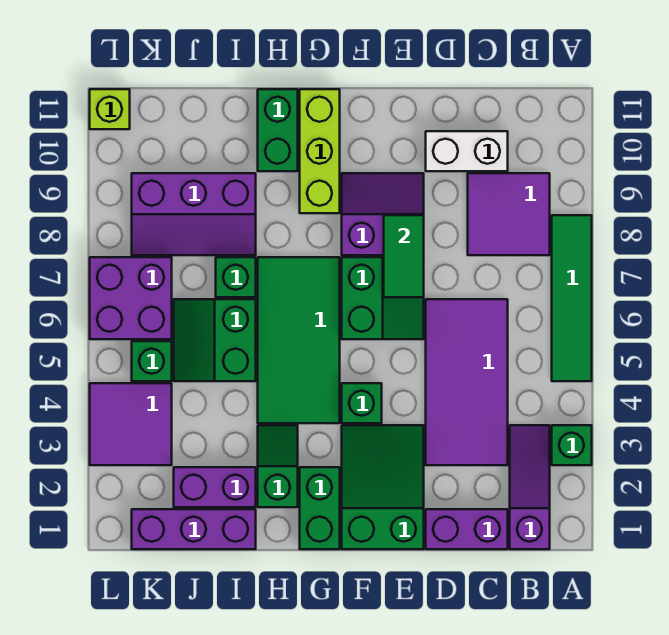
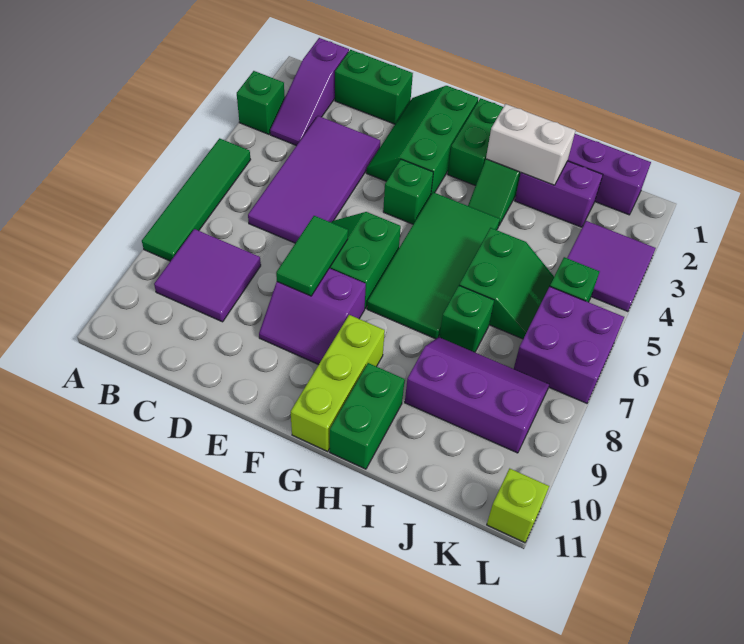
purple brick C1:D1 level 1 -> green brick C1:D1 level 1
white brick C10:D10 level 1 -> white brick H2:I2 level 2
green slope E1:F3 level 1 top 1 -> green slope E1:F3 level 1 top F

